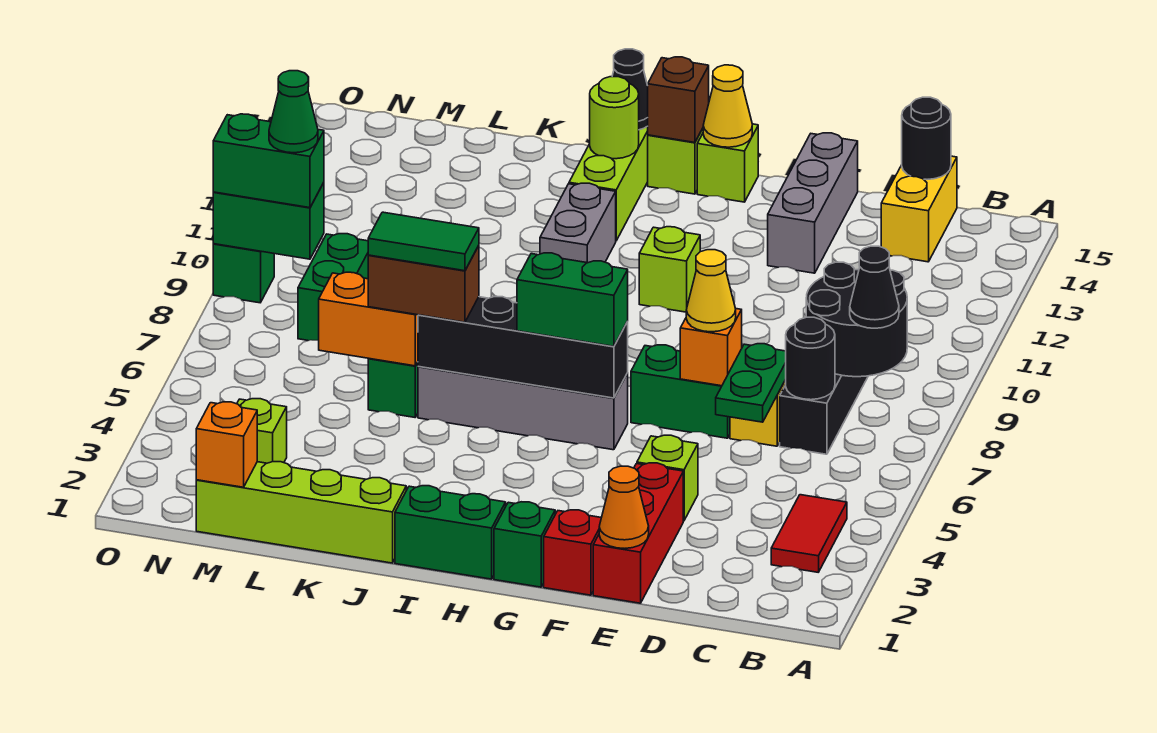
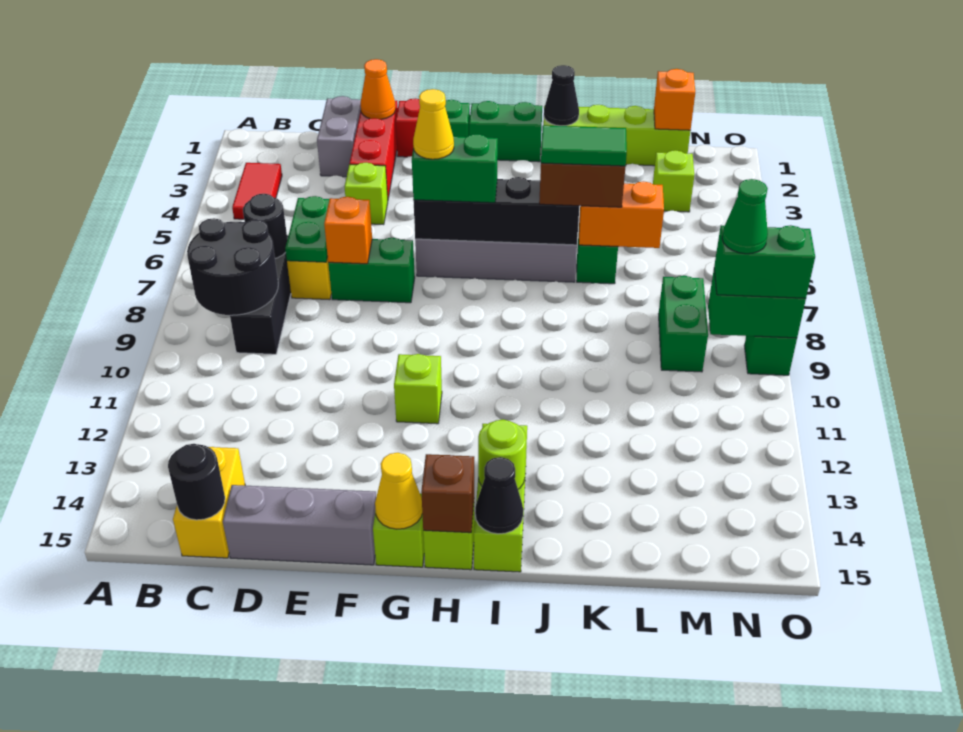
black cone B8 level 3 -> black cone J1 level 2
yellow cone E7 level 3 -> yellow cone G6 level 4
grey brick E13:E15 level 1 -> grey brick D15:F15 level 1
grey brick I11:I12 level 1 -> grey brick D1:D2 level 1

